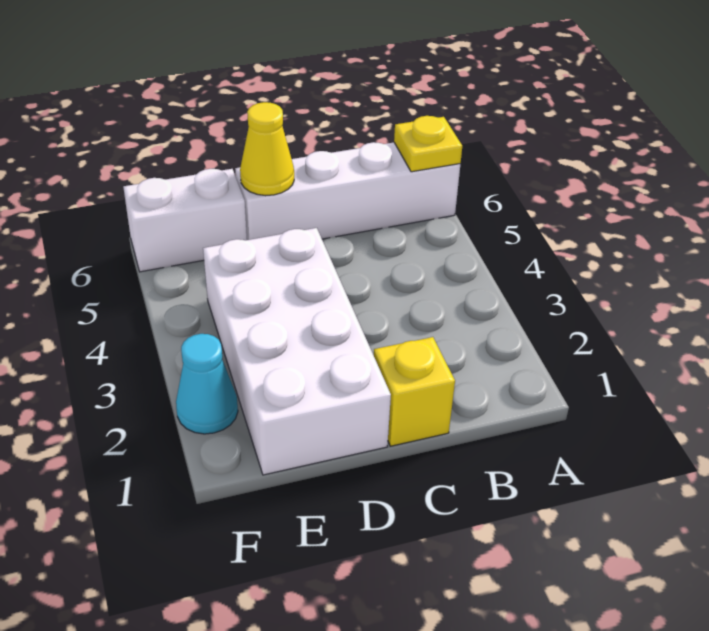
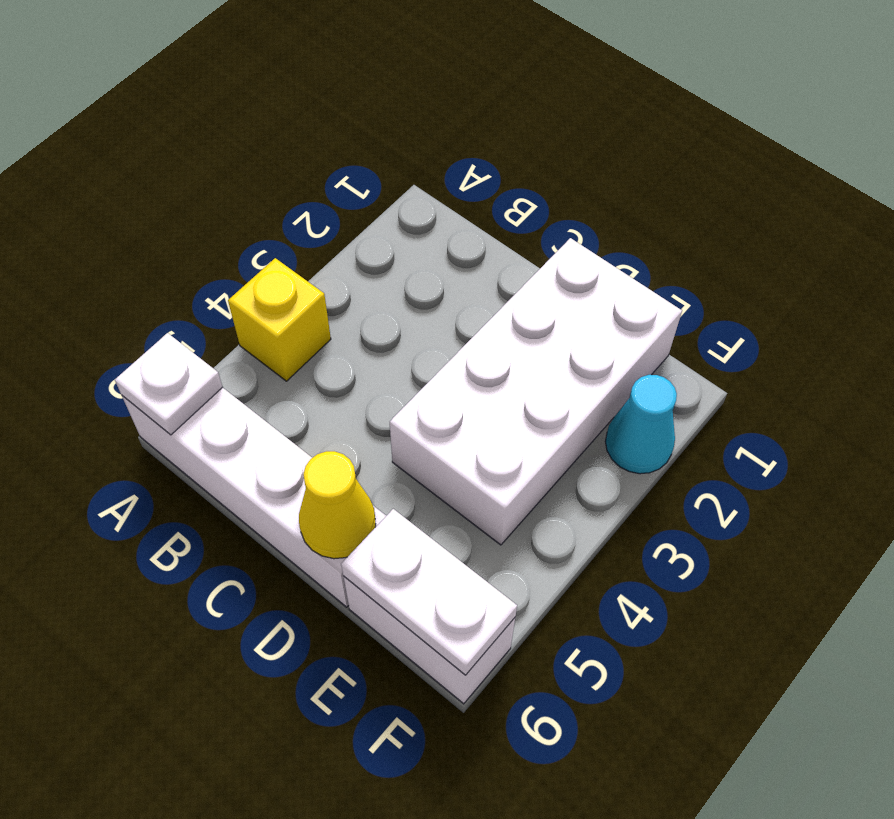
yellow plate A6 level 2 -> white plate A6 level 2
yellow brick C1 level 1 -> yellow brick A4 level 1
none -> white plate E6:F6 level 2

